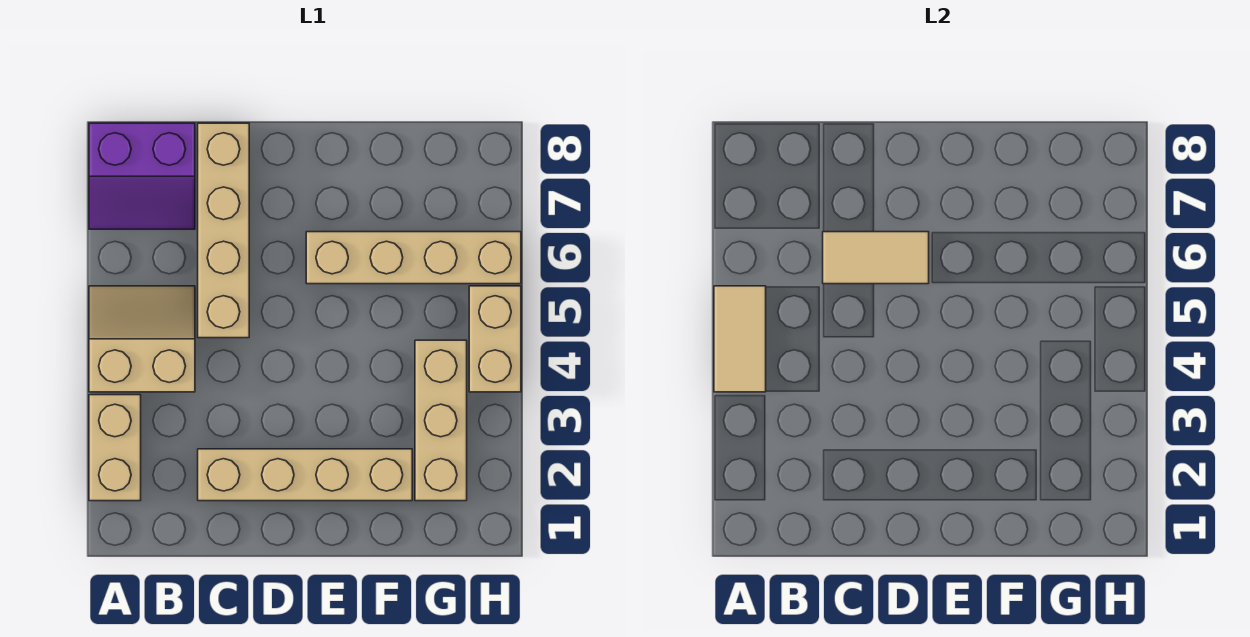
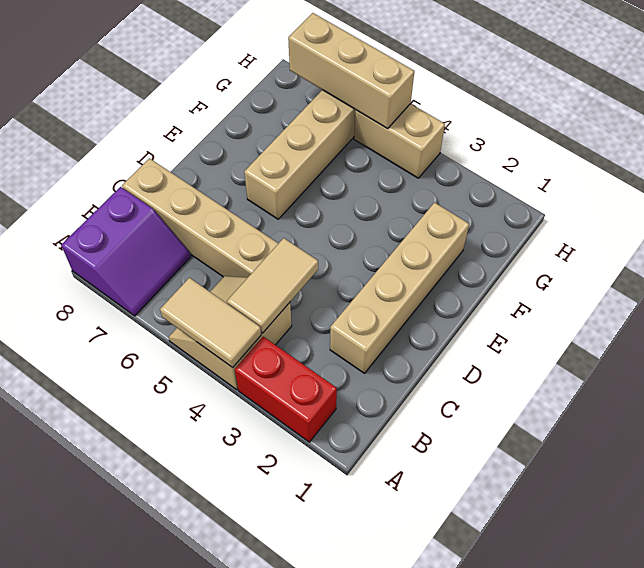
tan brick A2:A3 level 1 -> red brick A2:A3 level 1
tan tile C6:D6 level 2 -> tan tile B4:C4 level 2
tan brick G2:G4 level 1 -> tan brick H5:H7 level 2

